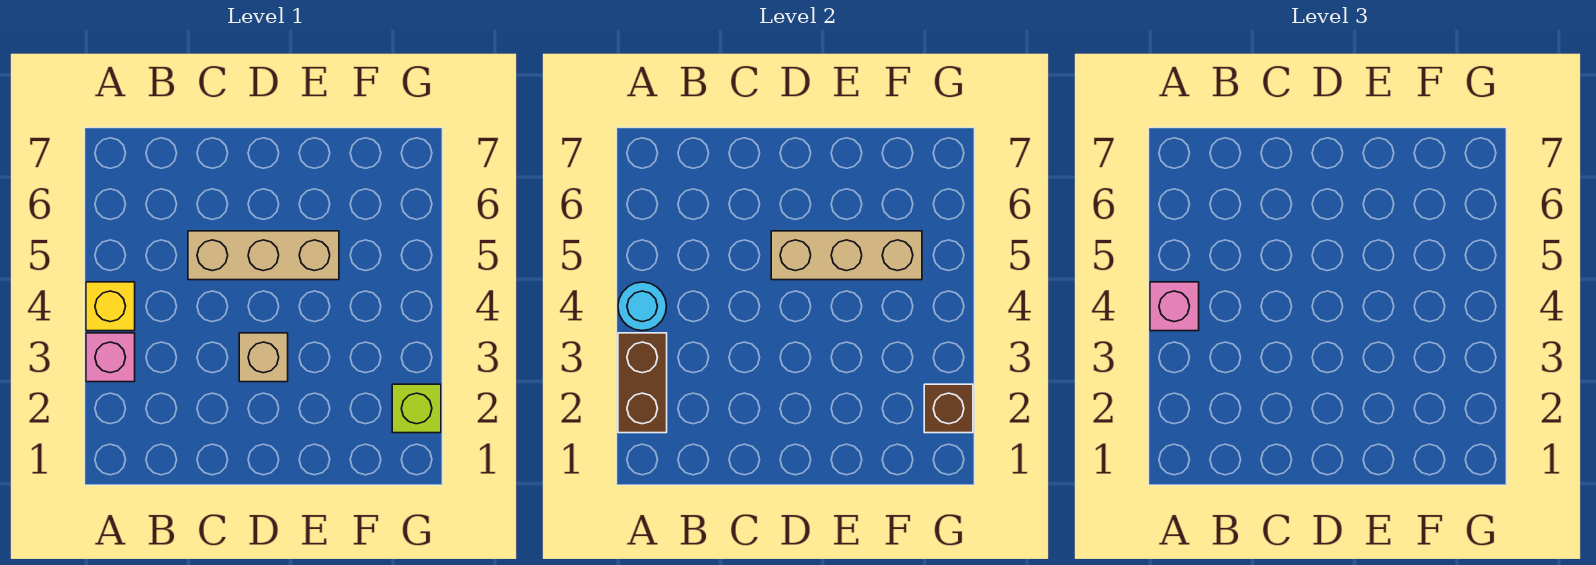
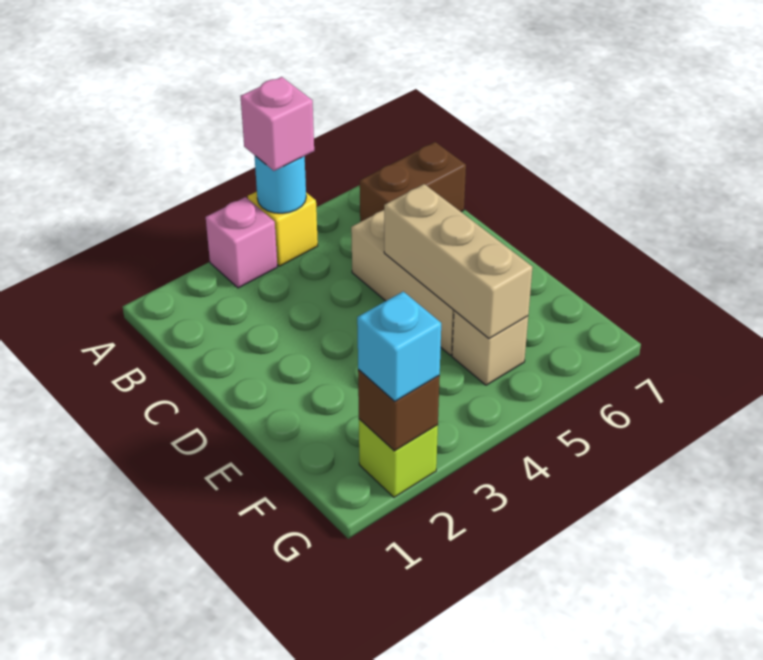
brown brick A2:A3 level 2 -> brown brick B6:B7 level 1
tan brick D3 level 1 -> tan brick F5 level 1
none -> cyan brick G2 level 3

